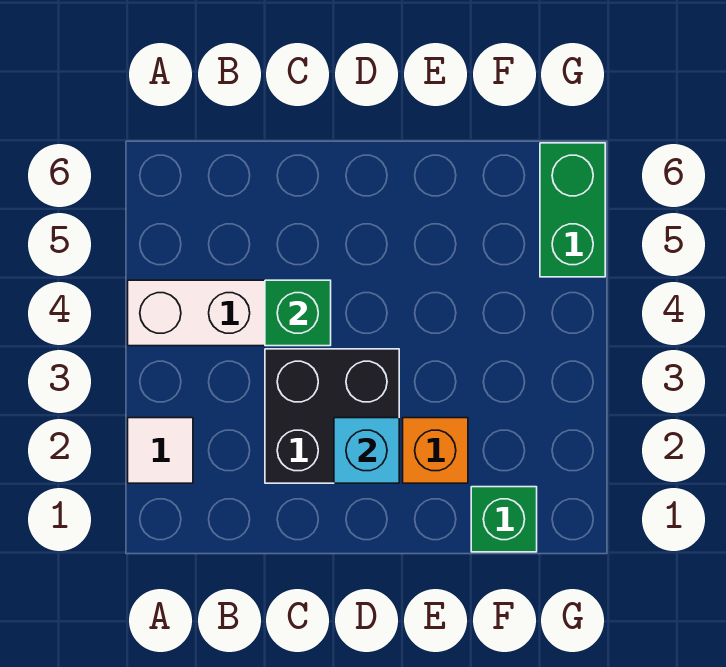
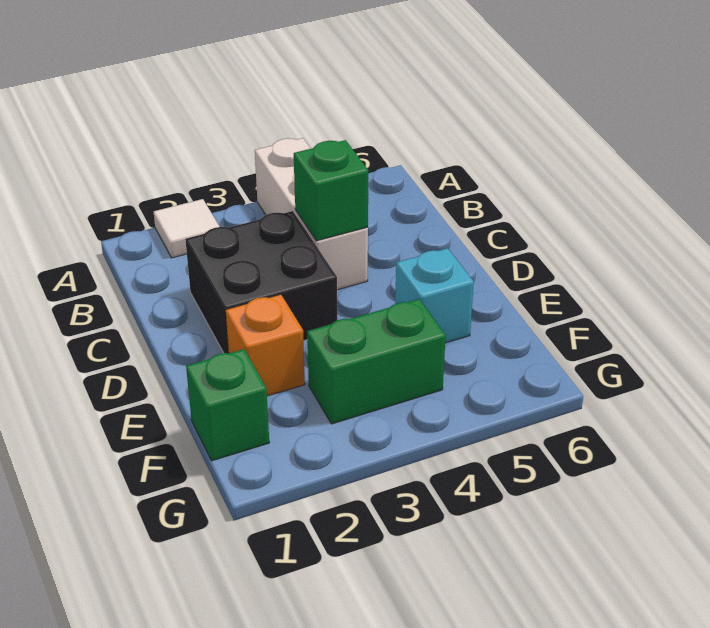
cyan brick D2 level 2 -> cyan brick E5 level 1
green brick G5:G6 level 1 -> green brick F3:F4 level 1

